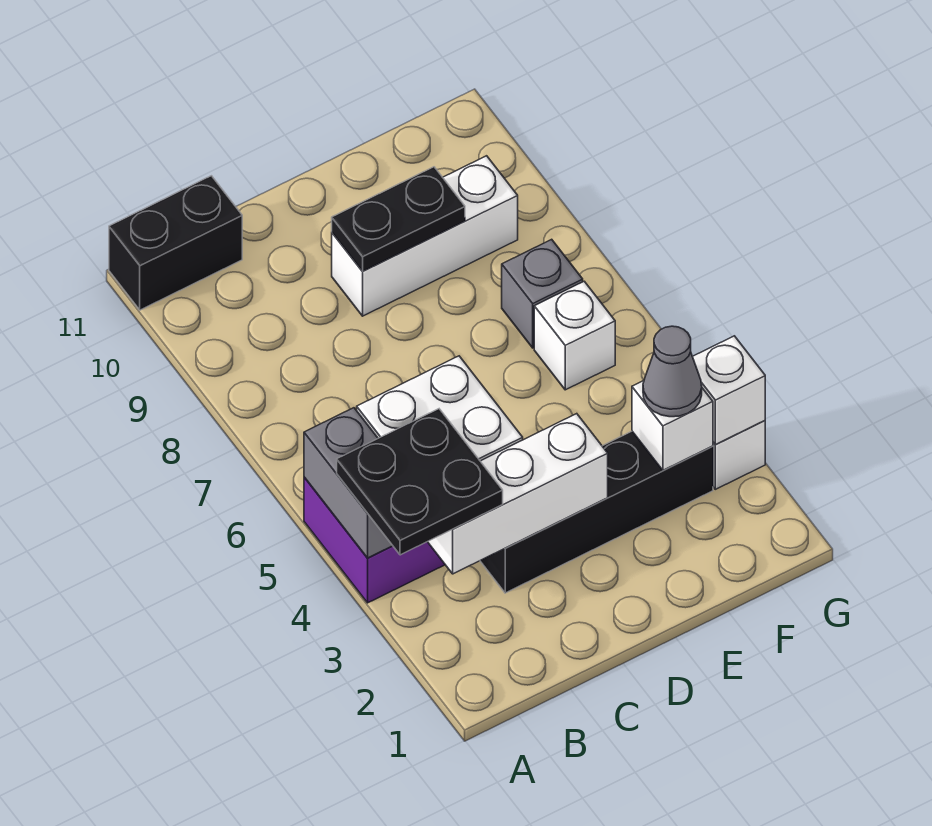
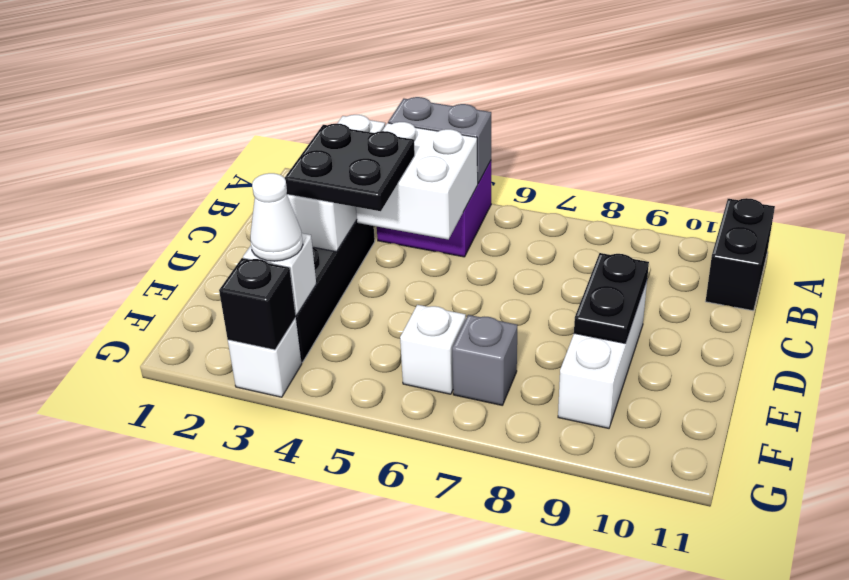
black plate A3:B4 level 3 -> black plate C3:D4 level 3
grey cone F3 level 3 -> white cone F3 level 3
white brick G3 level 2 -> black brick G3 level 2

